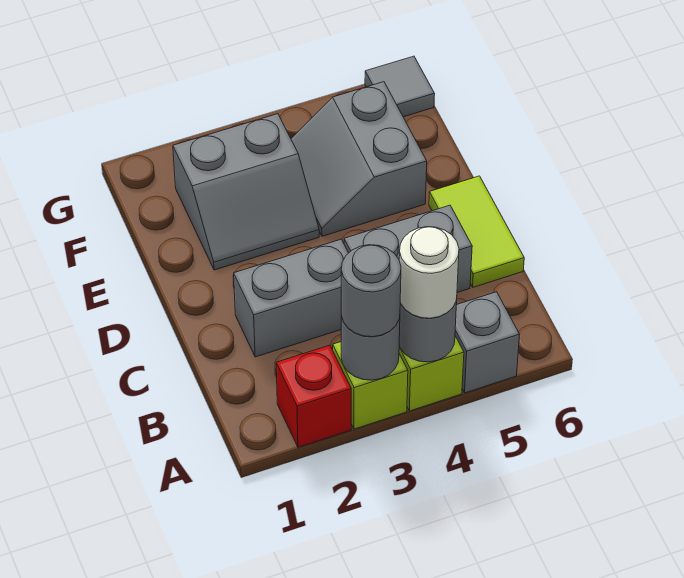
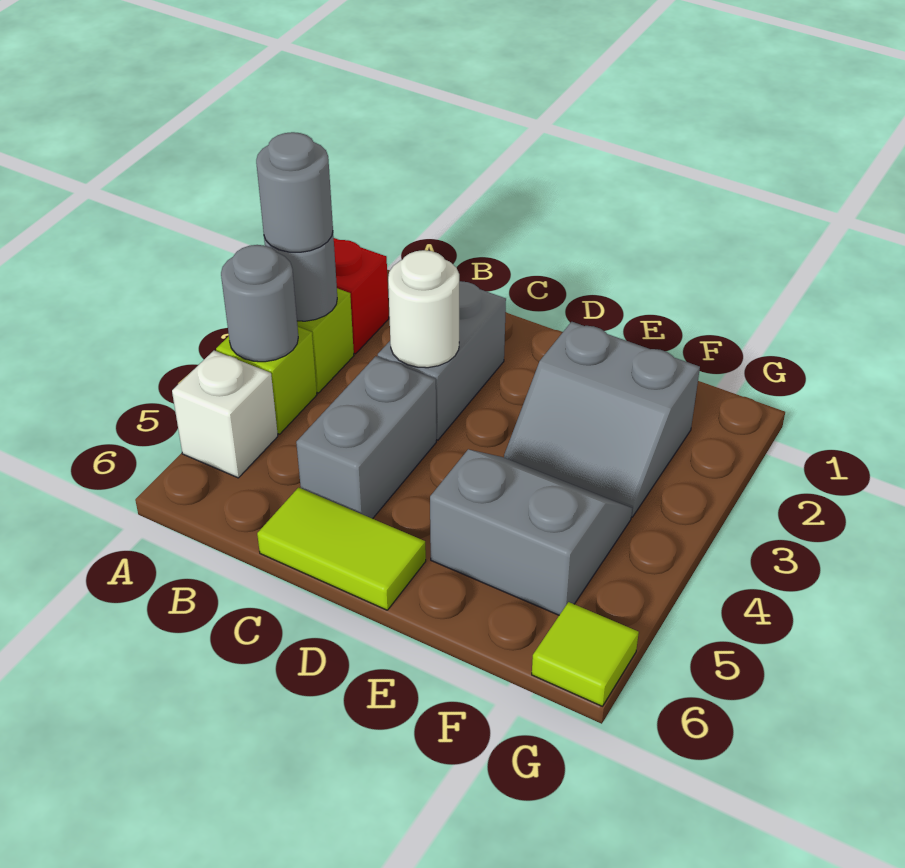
white round brick A4 level 3 -> white round brick C3 level 2
grey brick A5 level 1 -> white brick A5 level 1
grey slope E2:F3 level 1 top F -> grey slope E2:F3 level 1 top 2
grey tile G6 level 1 -> lime tile G6 level 1

